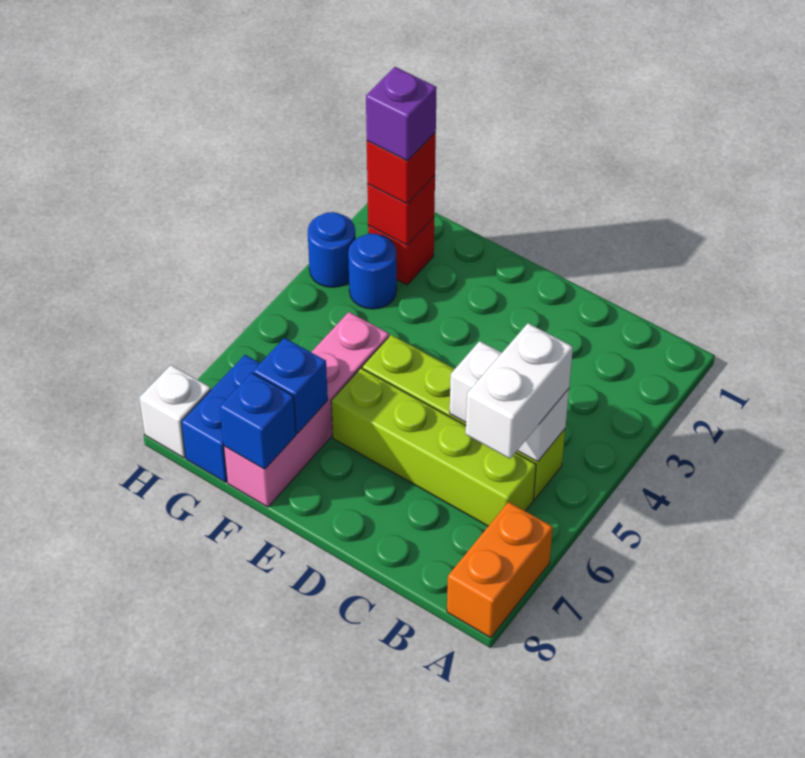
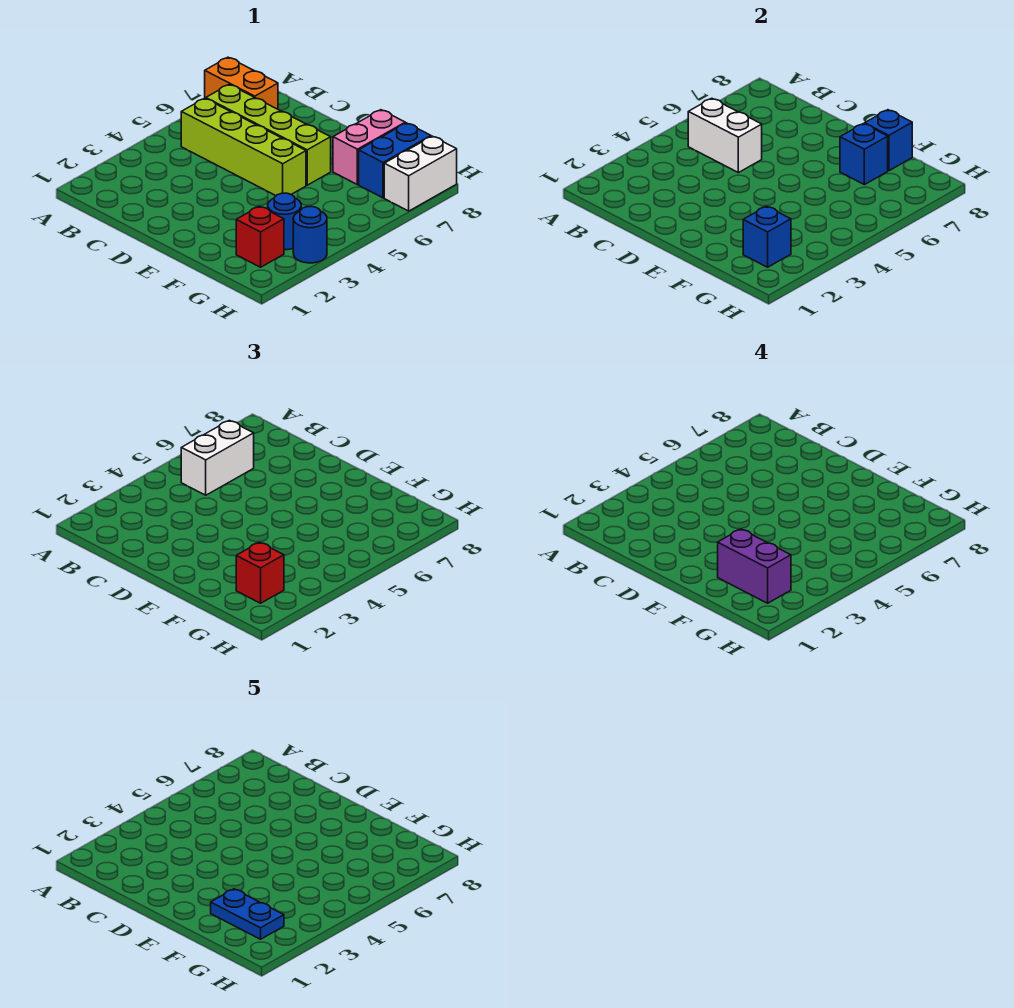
orange brick A7:A8 level 1 -> orange brick A7:B7 level 1
none -> blue plate F2:G2 level 5
pink brick F5:F8 level 1 -> pink brick F7:F8 level 1
red brick G2 level 2 -> blue brick G2 level 2
purple brick G2 level 4 -> purple brick F2:G2 level 4
white brick H8 level 1 -> white brick H7:H8 level 1

